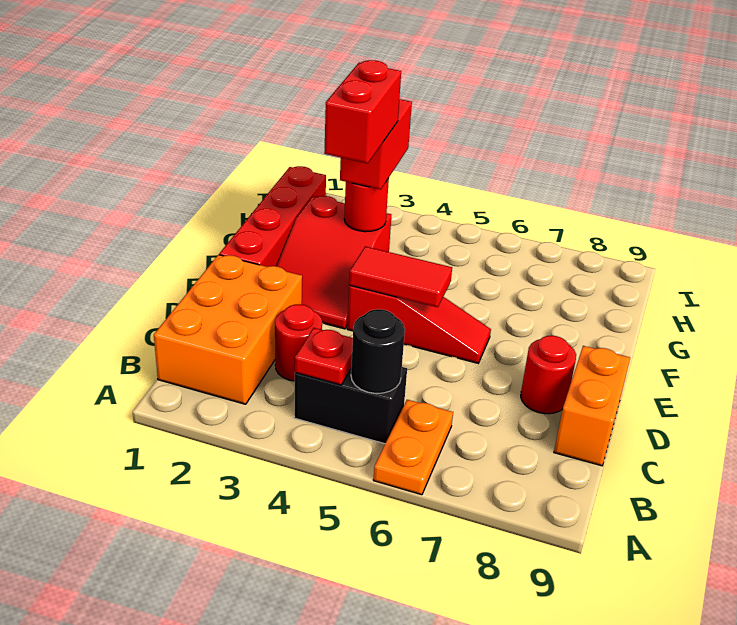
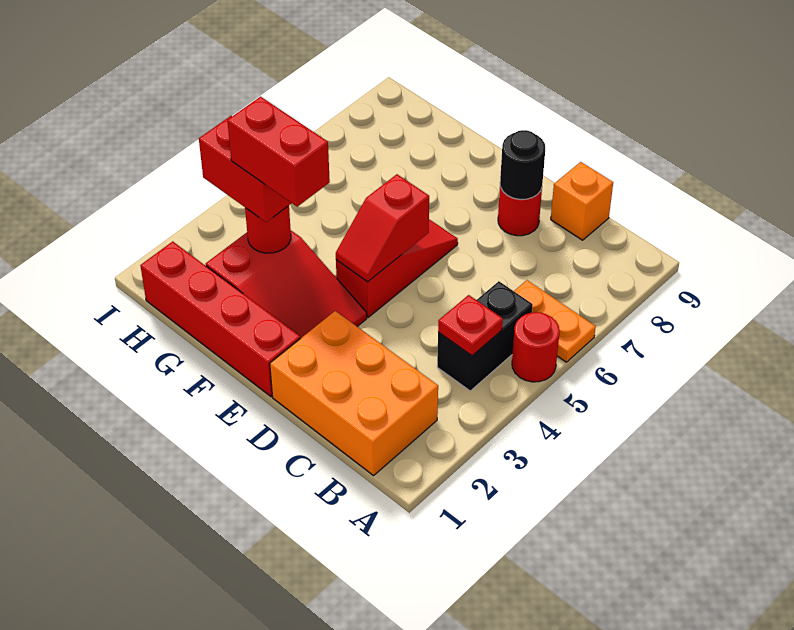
black round brick B5 level 2 -> black round brick D8 level 2
red round brick C3 level 1 -> red round brick A5 level 1
orange brick C9:D9 level 1 -> orange brick C9 level 1
red tile E4:E5 level 2 -> red slope E4:E5 level 2 top 5

